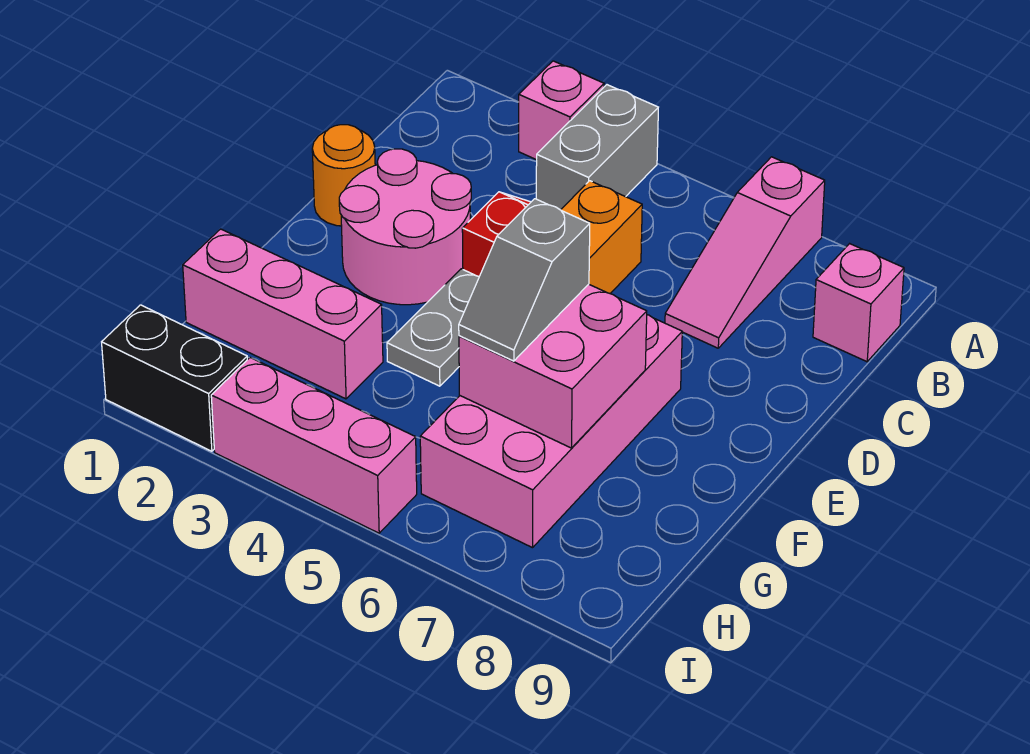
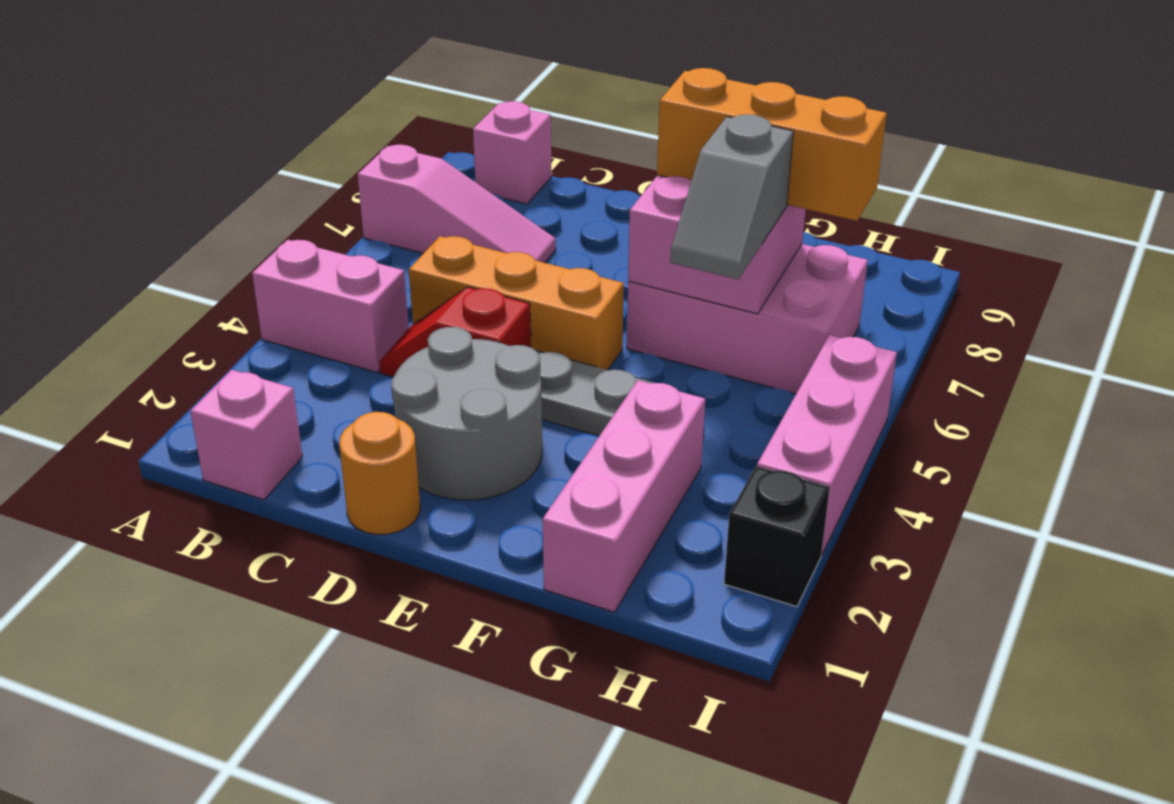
pink brick A3 level 1 -> pink brick B1 level 1
grey brick A4:B4 level 1 -> pink brick A4:B4 level 1
pink round brick D2:E3 level 1 -> grey round brick D2:E3 level 1
pink brick E6:H7 level 1 -> pink brick F6:H7 level 1
grey slope F6:G6 level 3 top F -> grey slope G5:G6 level 3 top 6
none -> orange brick F7:H7 level 3
black brick I1:I2 level 1 -> black brick I2 level 1

